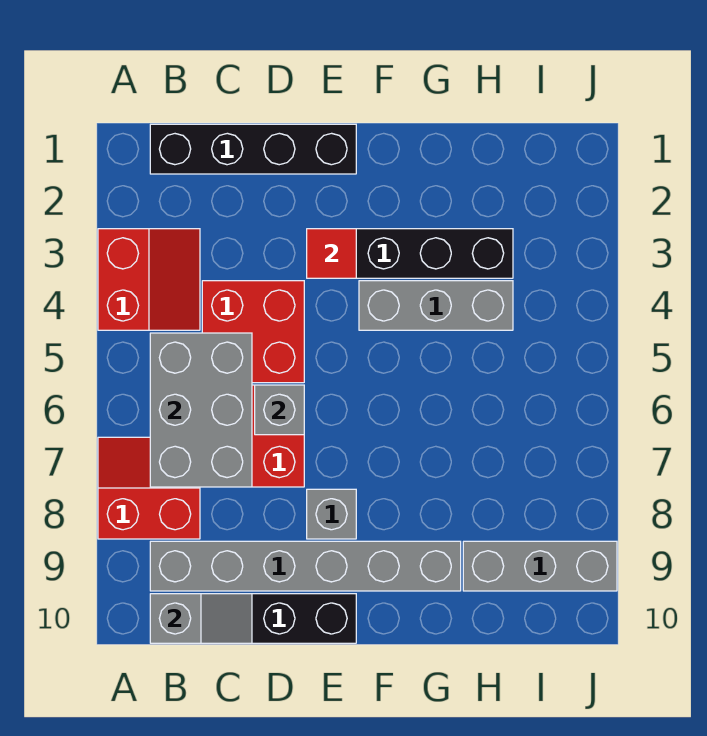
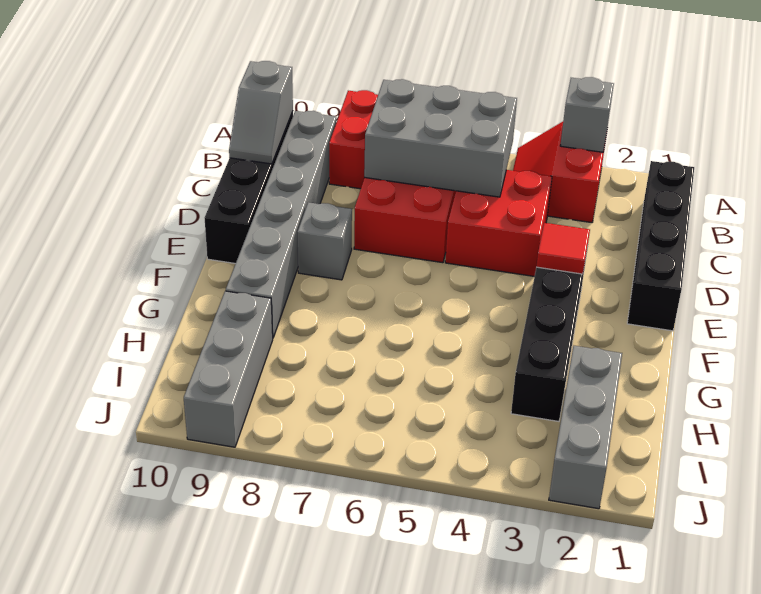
red slope A3:B4 level 1 top A -> red slope A3:B4 level 1 top 3
grey brick D6 level 2 -> grey brick A3 level 2
grey brick F4:H4 level 1 -> grey brick H2:J2 level 1

